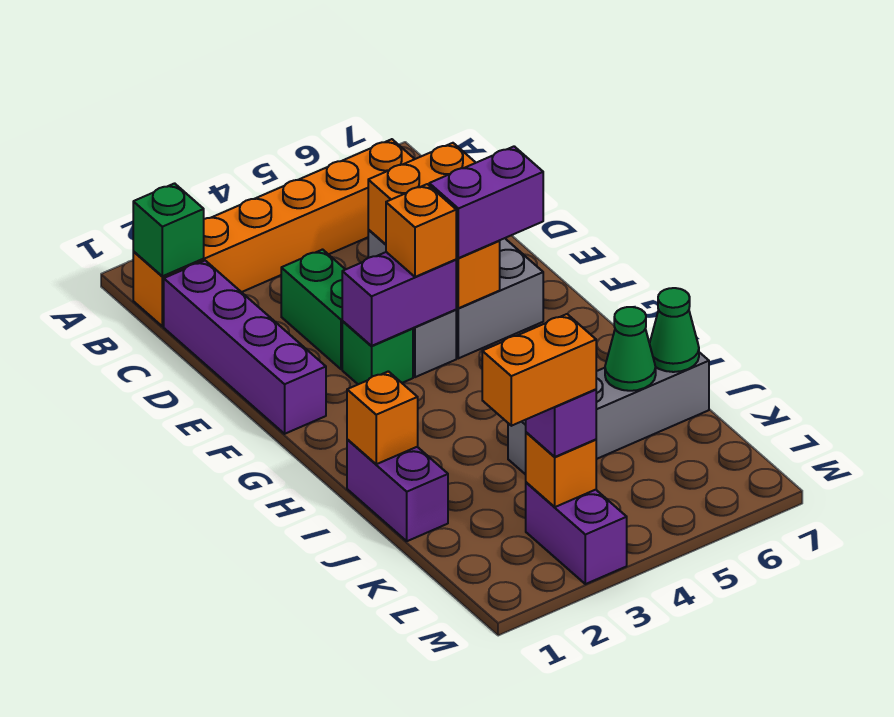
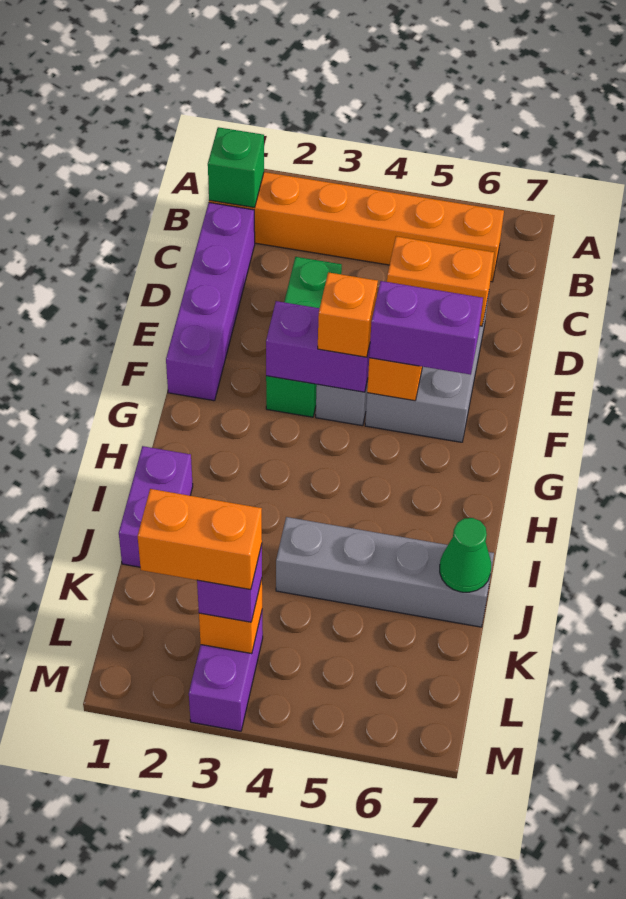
orange brick I1 level 2 -> none
green cone J6 level 2 -> none

